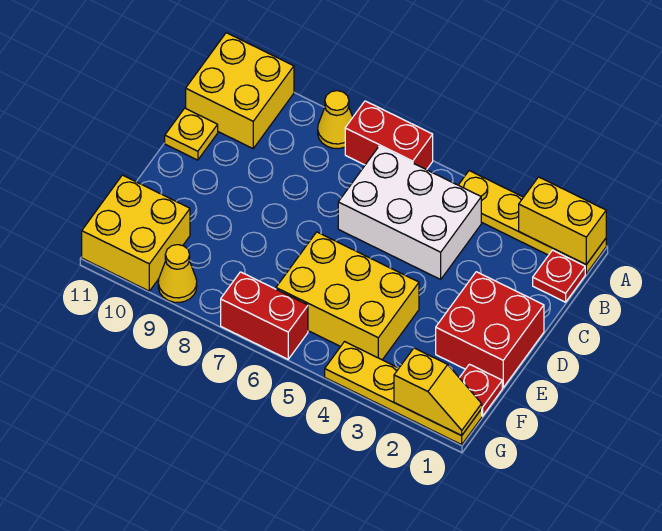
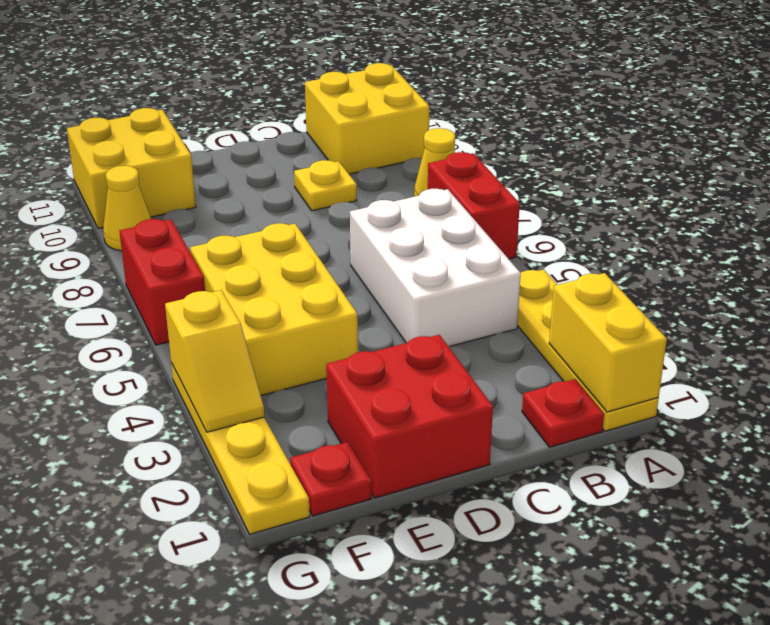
yellow plate C11 level 1 -> yellow plate C9 level 1
yellow slope G1:G2 level 2 top 2 -> yellow slope G3:G4 level 2 top 4

